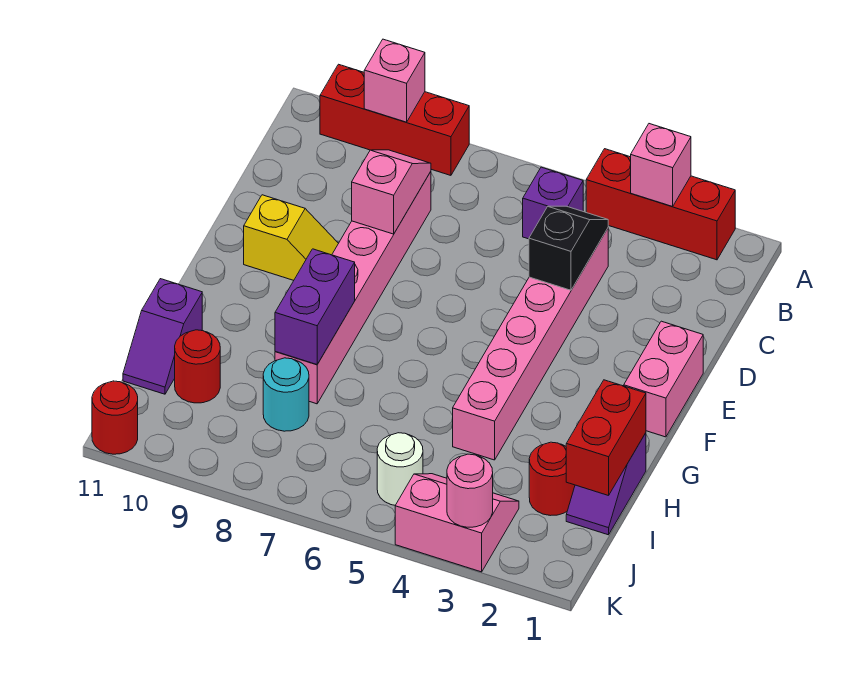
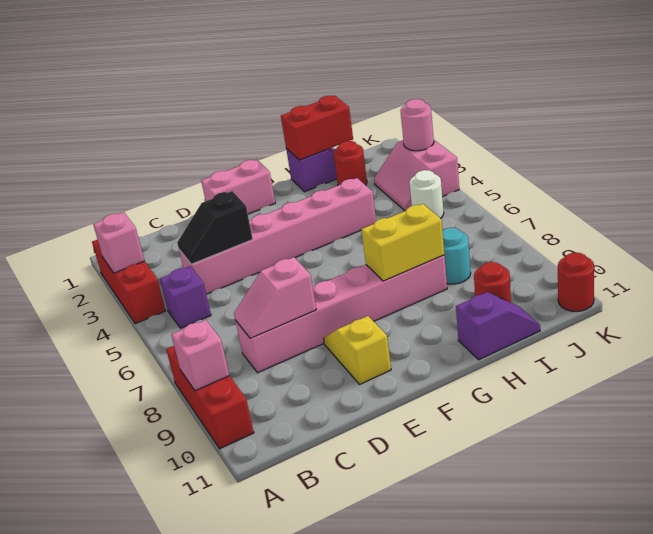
purple brick G8:H8 level 2 -> yellow brick G8:H8 level 2

